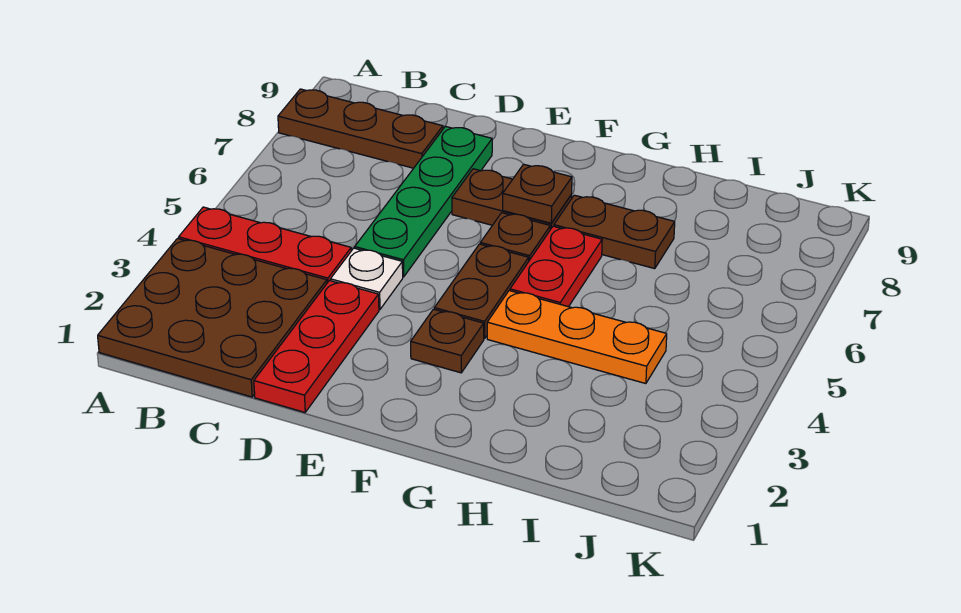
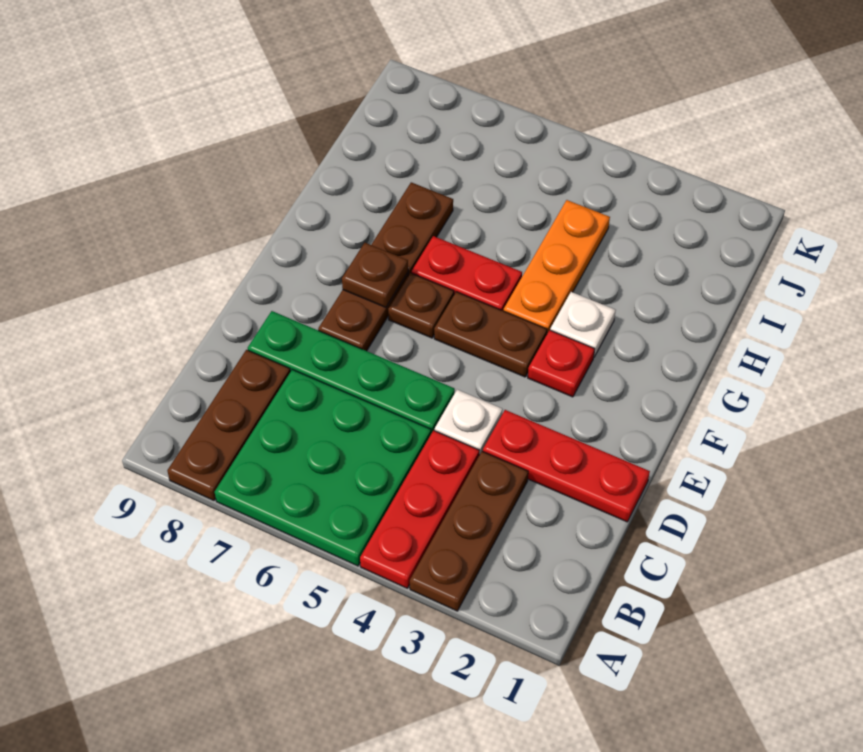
brown plate A1:C3 level 1 -> brown plate A3:C3 level 1
none -> green plate A5:C7 level 1
brown plate F3 level 1 -> red plate F3 level 1
none -> white plate G3 level 1

